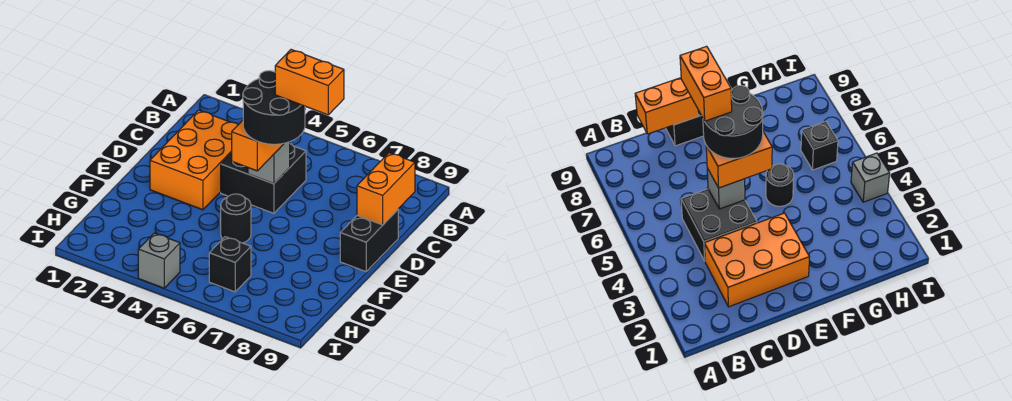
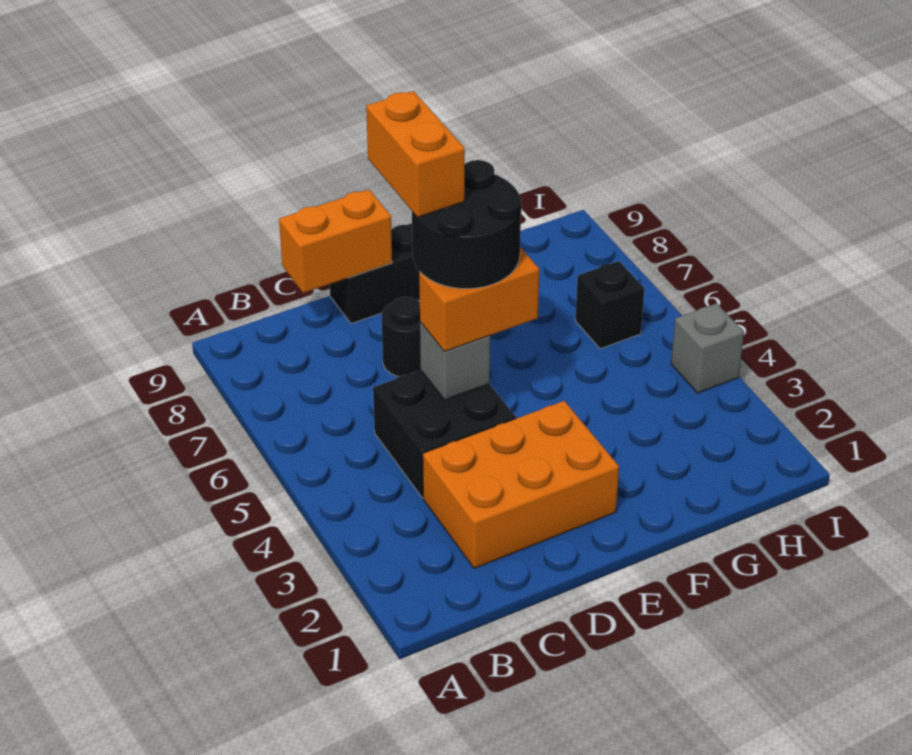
black round brick F5 level 1 -> black round brick D7 level 1

